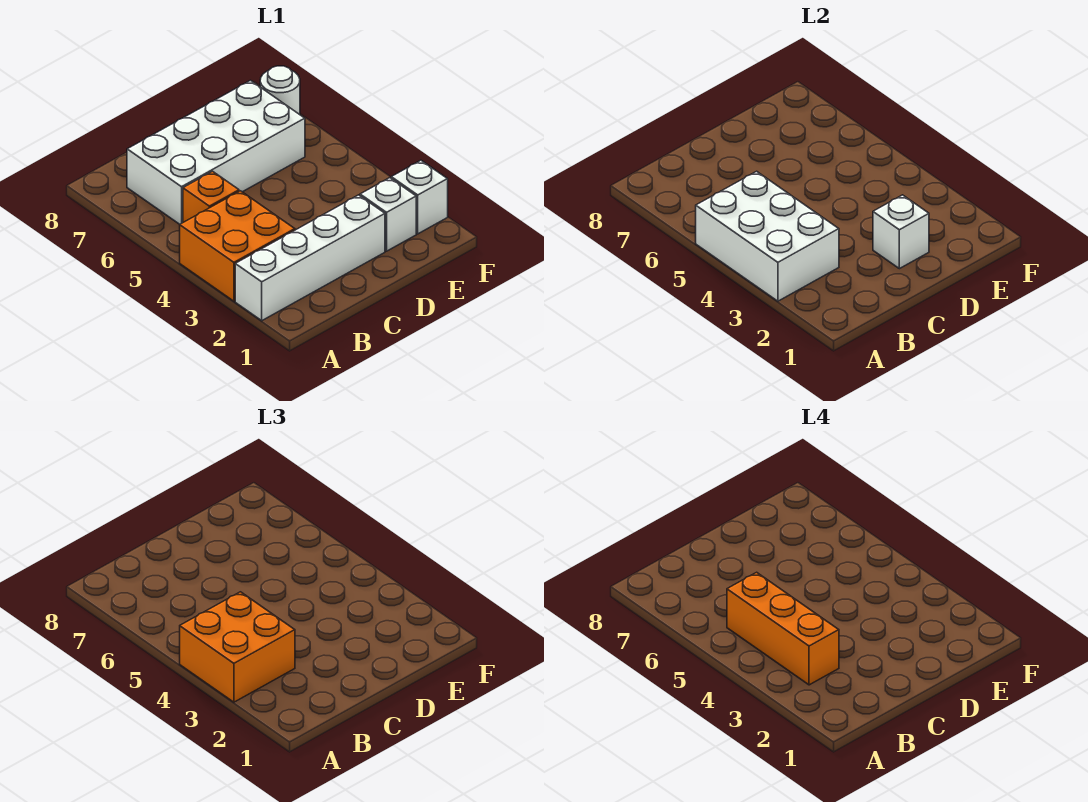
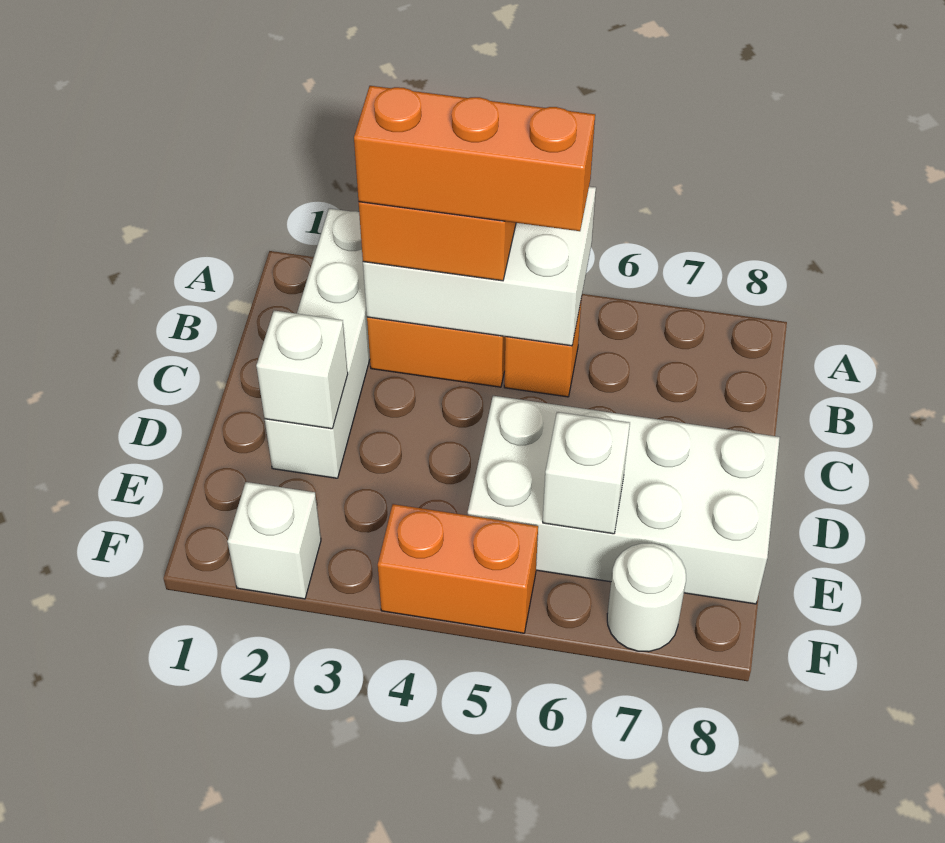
white brick B6:E7 level 1 -> white brick D5:E8 level 1
white brick E2 level 1 -> white brick E6 level 2
none -> orange brick F4:F5 level 1

